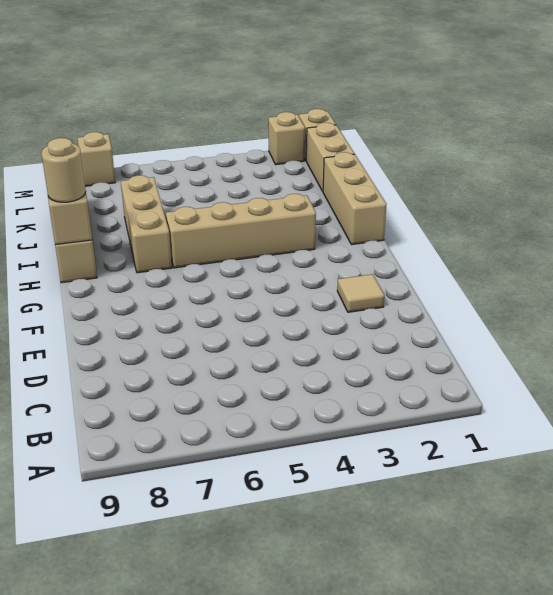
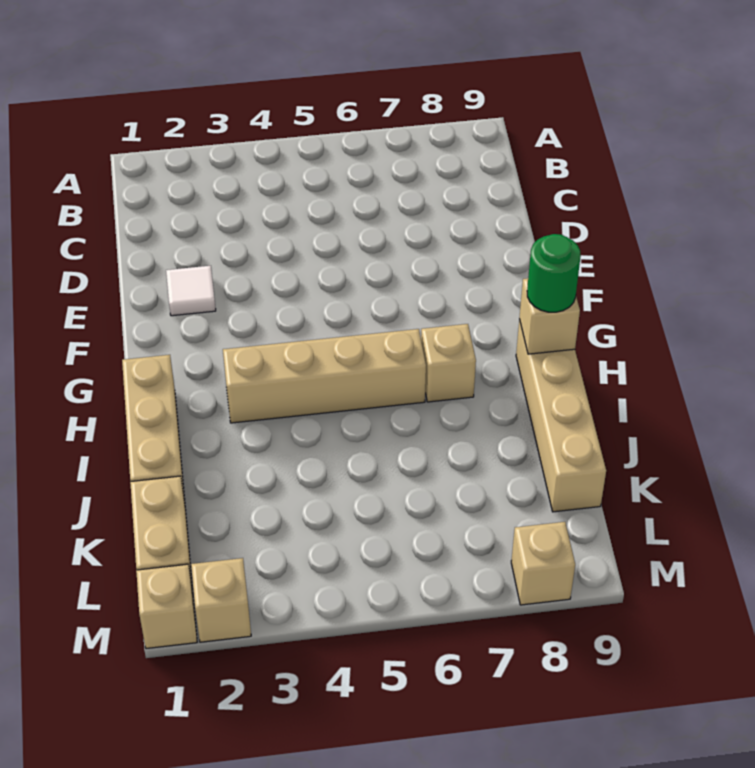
tan tile E2 level 1 -> white tile E2 level 1
tan brick H7:J7 level 1 -> tan brick H7 level 1
tan round brick H9 level 3 -> green round brick H9 level 3

